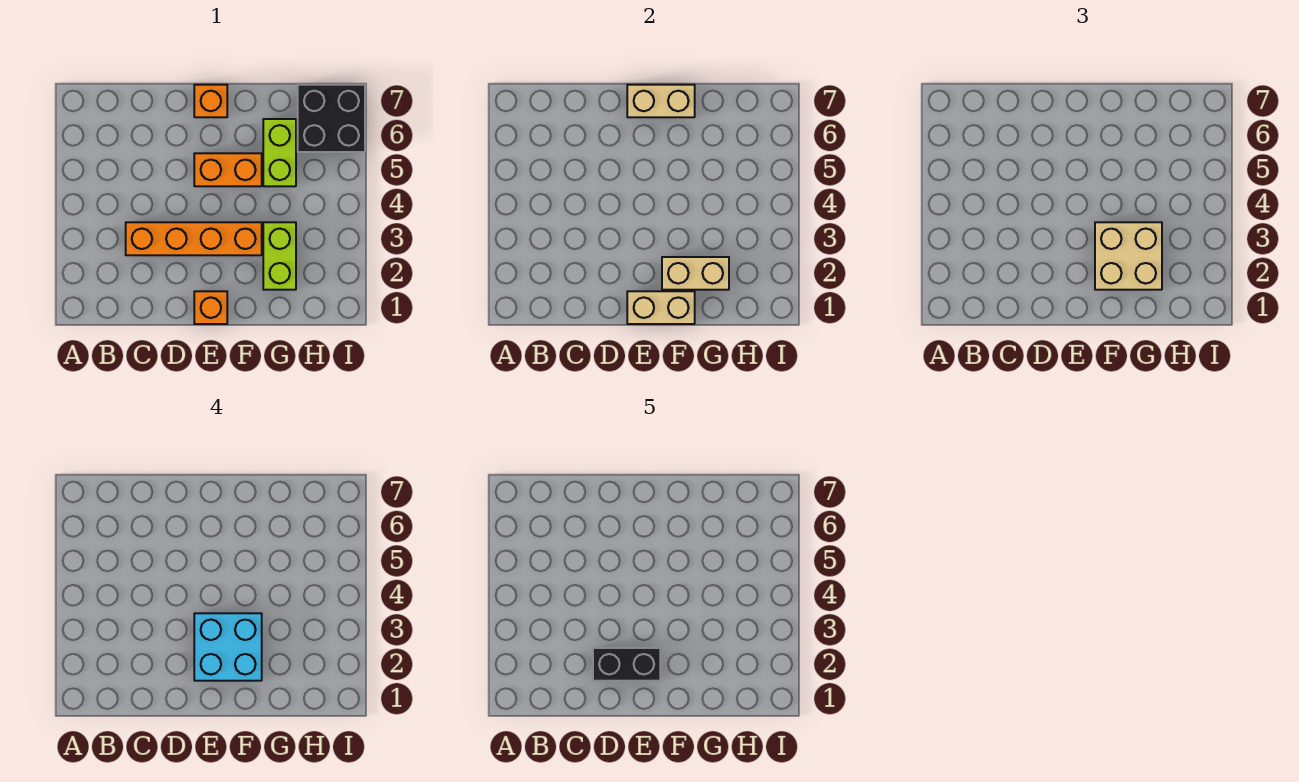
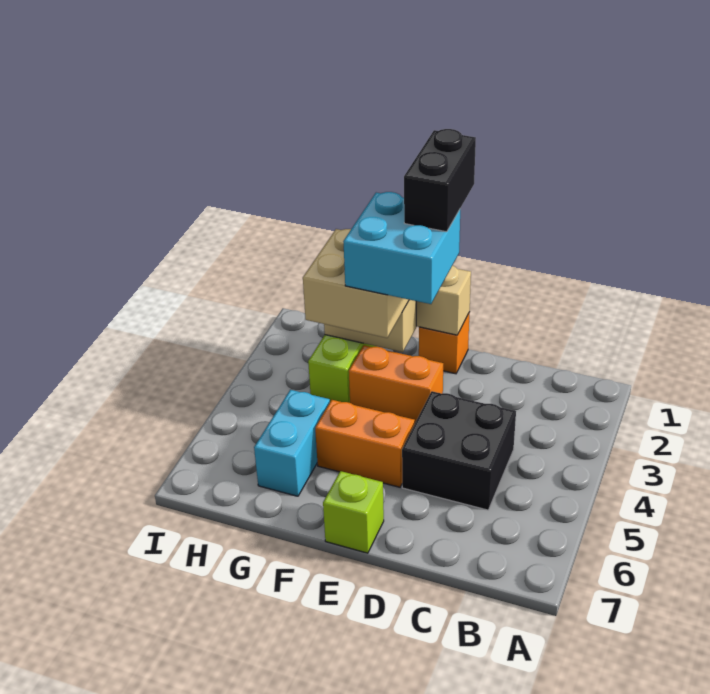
orange brick C3:F3 level 1 -> orange brick E3:F3 level 1
black brick D2:E2 level 5 -> black brick E1:E2 level 5
orange brick E7 level 1 -> lime brick E7 level 1
tan brick E7:F7 level 2 -> none
lime brick G5:G6 level 1 -> cyan brick G5:G6 level 1
black brick H6:I7 level 1 -> black brick C4:D5 level 1

